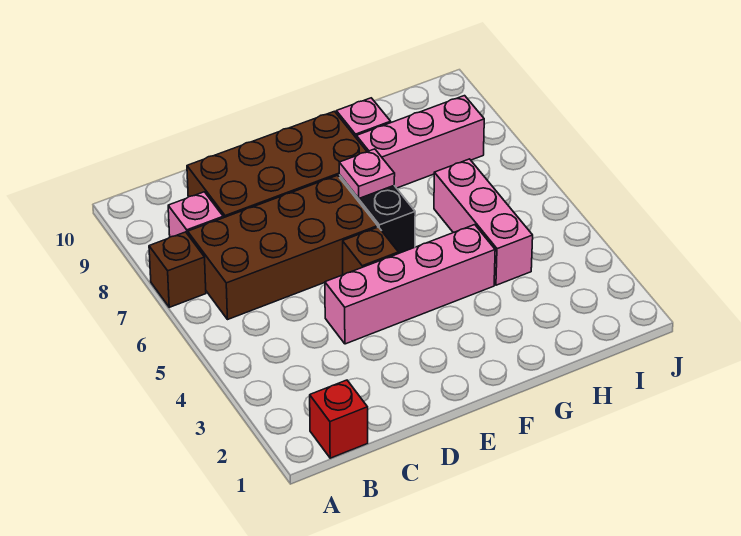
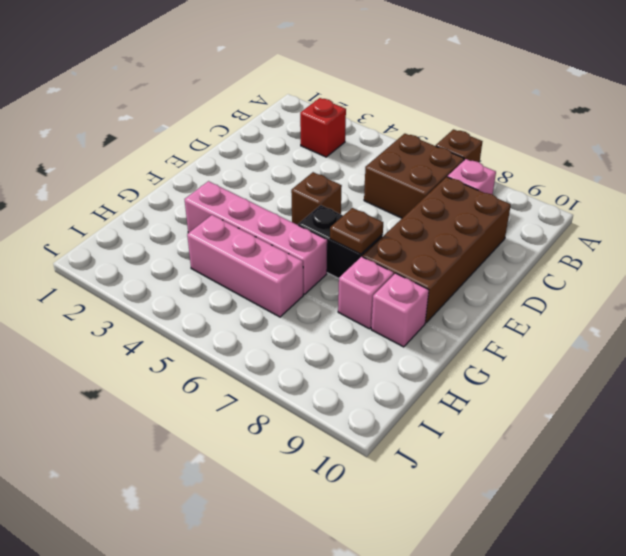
red brick B1 level 1 -> red brick B3 level 1
brown brick B6:E7 level 1 -> brown brick B6:C7 level 1
pink brick D4:G4 level 1 -> pink brick G3:G6 level 1
pink plate F7 level 2 -> brown plate F7 level 2
pink brick G8:I8 level 1 -> pink brick G8 level 1

